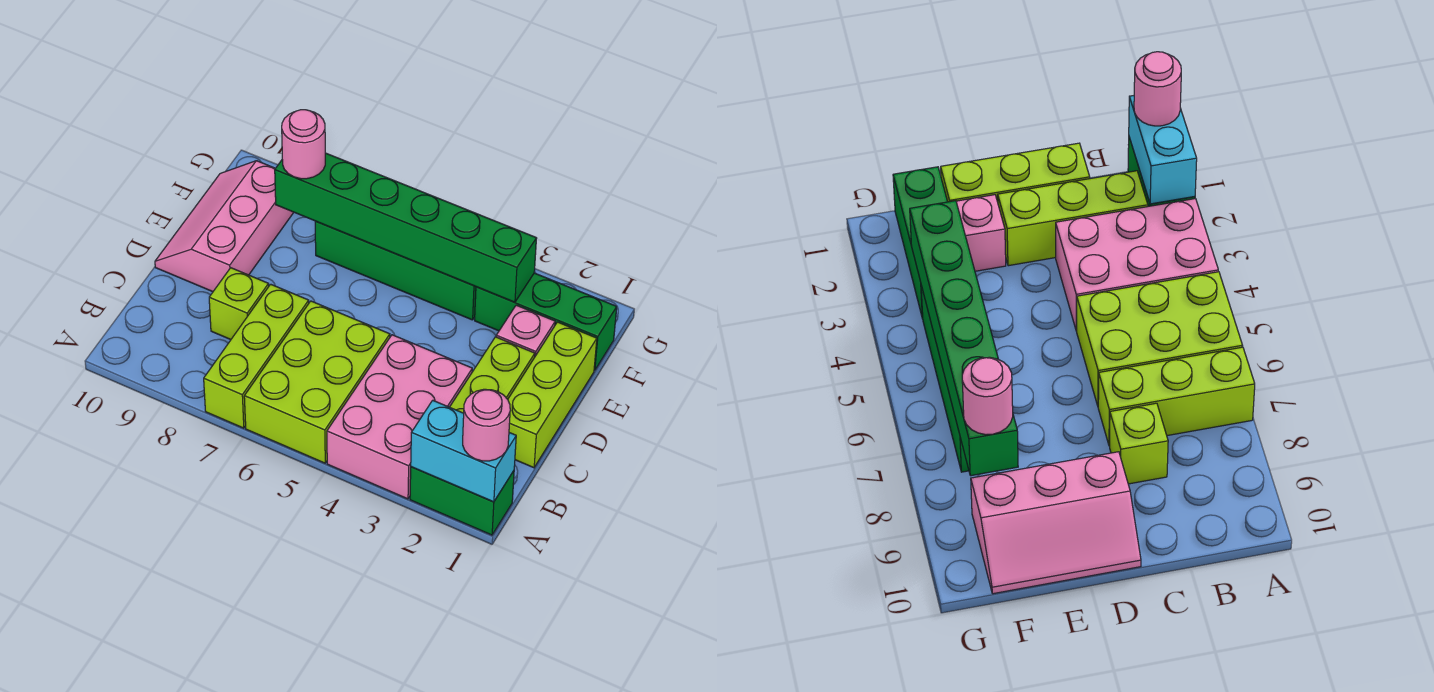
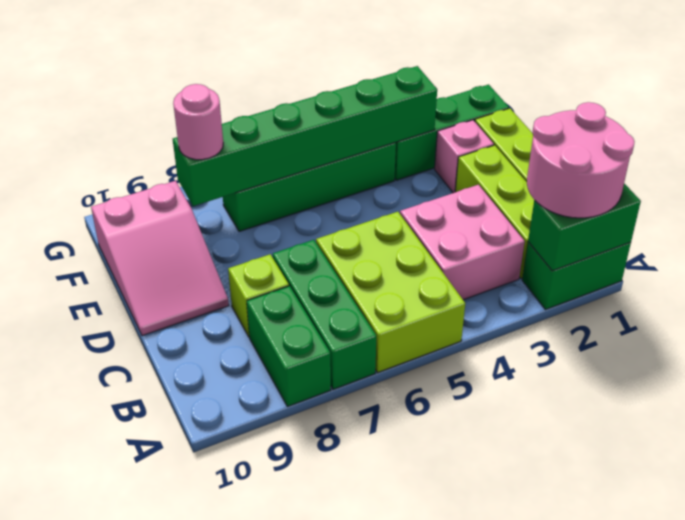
cyan brick A1:A2 level 2 -> green brick A1:A2 level 2
pink round brick A1 level 3 -> pink round brick A1:B2 level 3
pink brick A3:C4 level 1 -> pink brick B3:C4 level 1
lime brick A7:C7 level 1 -> green brick A7:C7 level 1
none -> green brick A8:B8 level 1
pink slope D9:F10 level 1 top 9 -> pink slope D9:F10 level 1 top F

